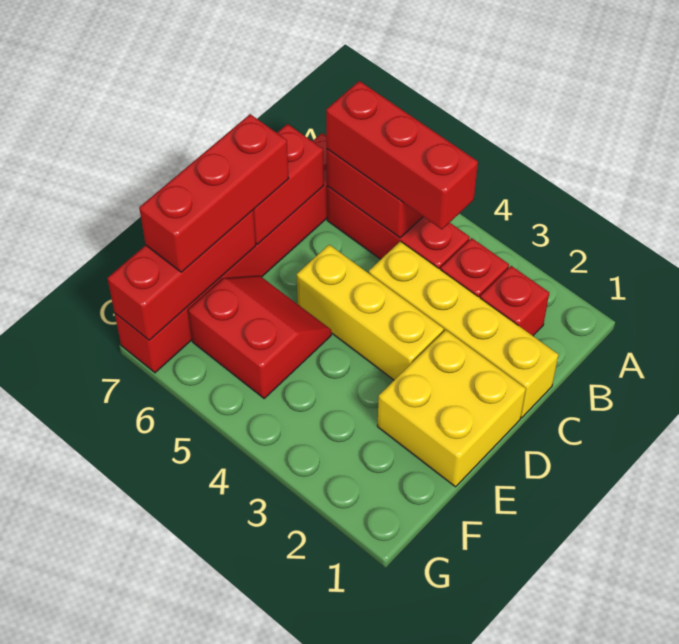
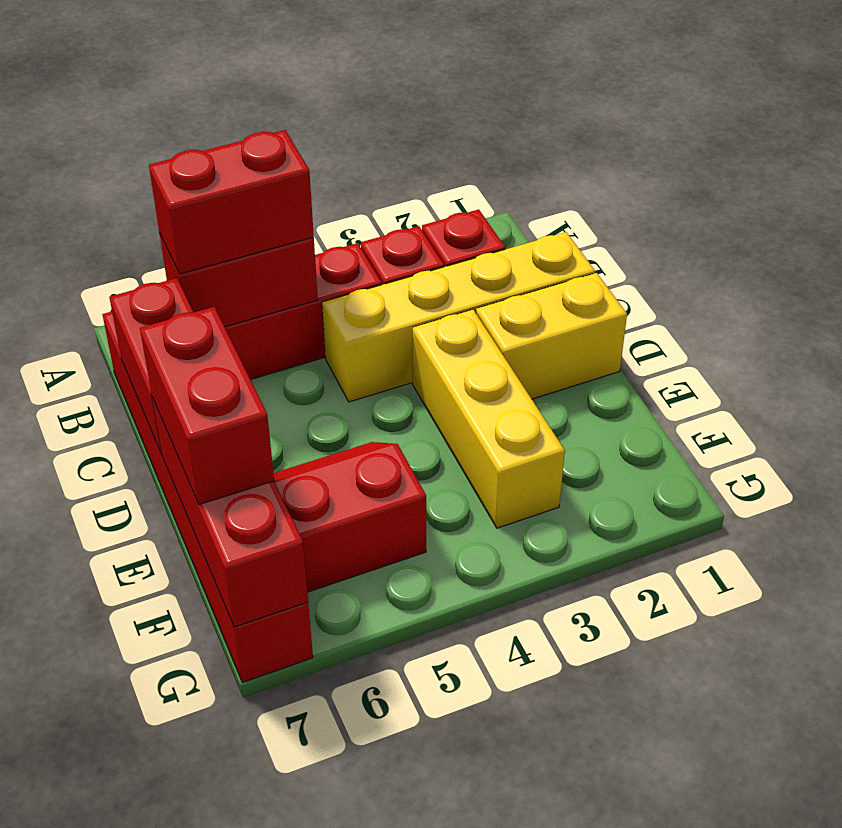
red brick B4:B6 level 3 -> red brick B5:B6 level 3
yellow brick D1:E2 level 1 -> yellow brick D1:D2 level 1
yellow brick D3:D5 level 1 -> yellow brick D3:F3 level 1
red brick D7:F7 level 3 -> red brick E7:F7 level 3

